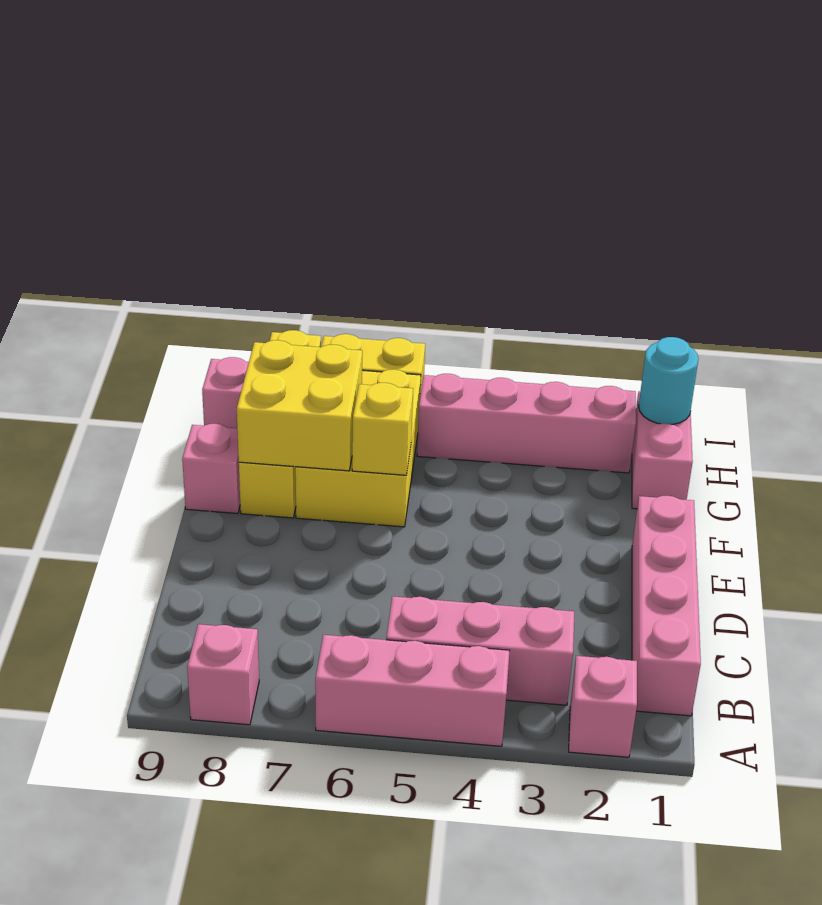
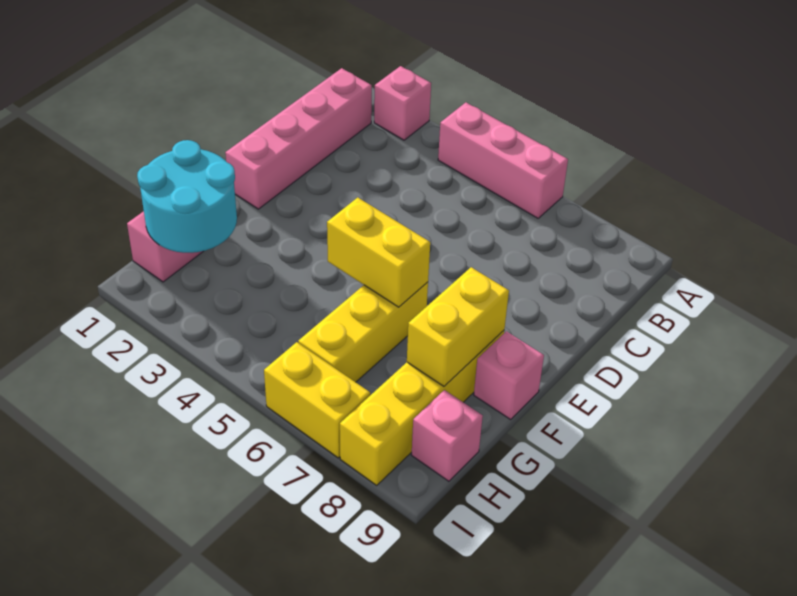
pink brick A8 level 1 -> none
pink brick B3:B5 level 1 -> none
yellow brick F6:H7 level 1 -> yellow brick F6:H6 level 1
yellow brick F6 level 2 -> yellow brick F5:F6 level 2
yellow brick F7:G8 level 2 -> yellow brick F8:G8 level 2
cyan round brick H1 level 2 -> cyan round brick G1:H2 level 2
pink brick H2:H5 level 1 -> none

